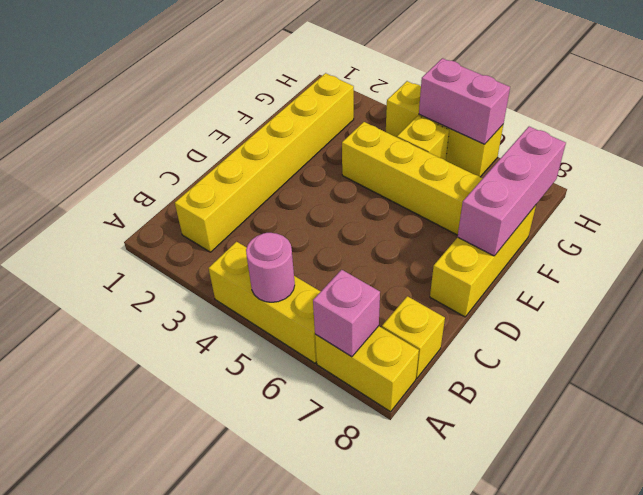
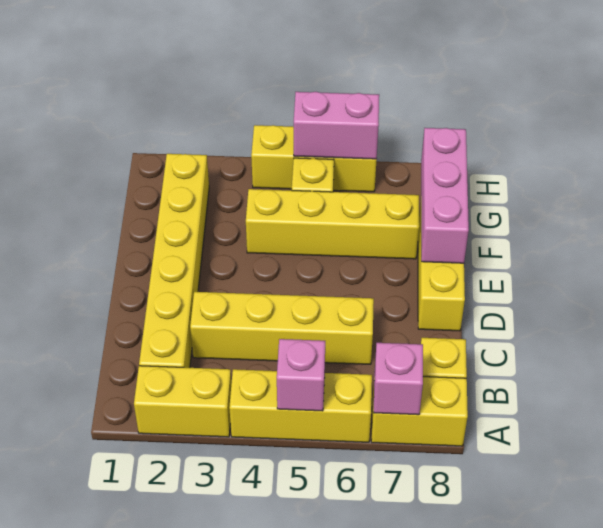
none -> yellow brick A2:A3 level 1
pink round brick A5 level 2 -> pink brick A5 level 2
none -> yellow brick C3:C6 level 1

